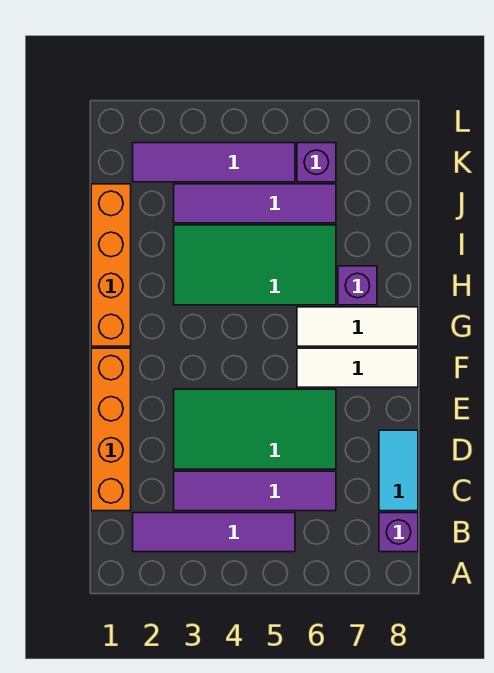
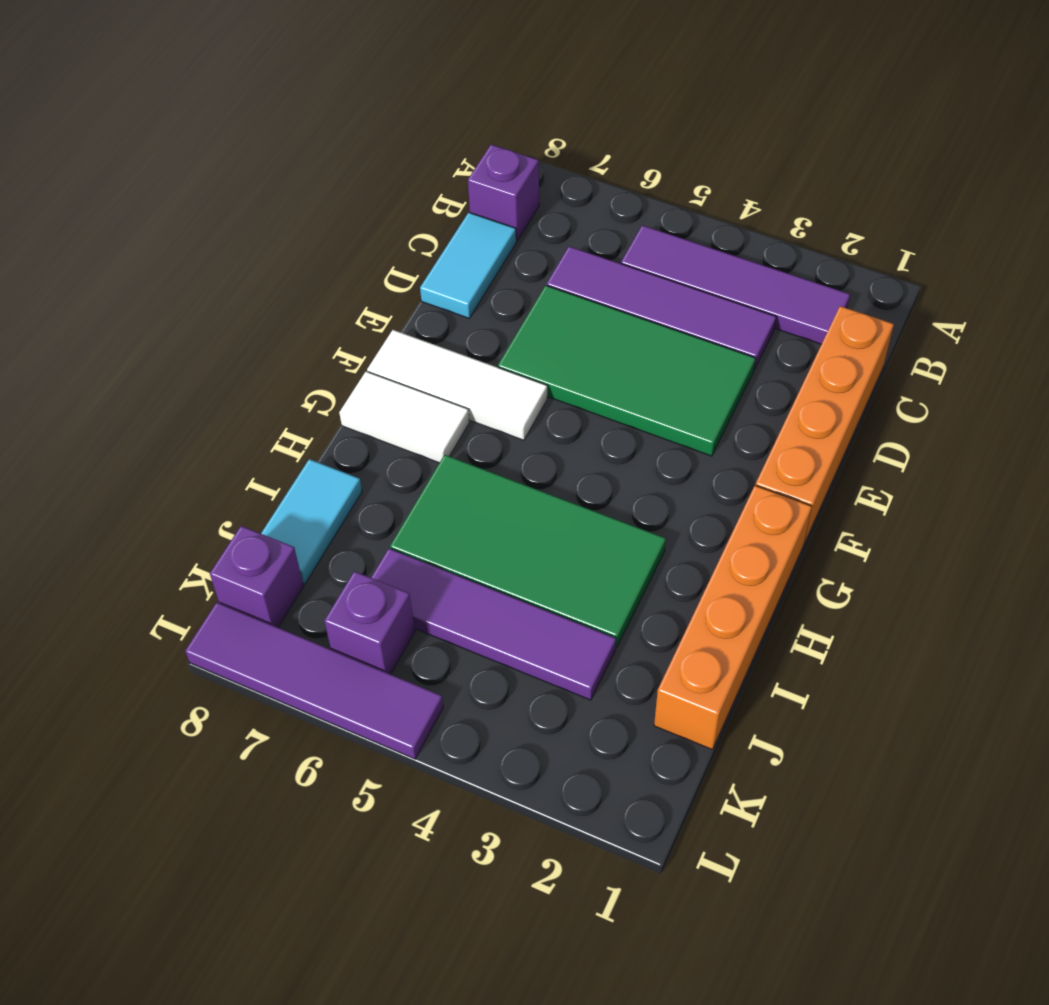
white tile G6:G8 level 1 -> white tile G7:G8 level 1
purple brick H7 level 1 -> purple brick K8 level 1
none -> cyan tile I8:J8 level 1
purple tile K2:K5 level 1 -> purple tile L5:L8 level 1

